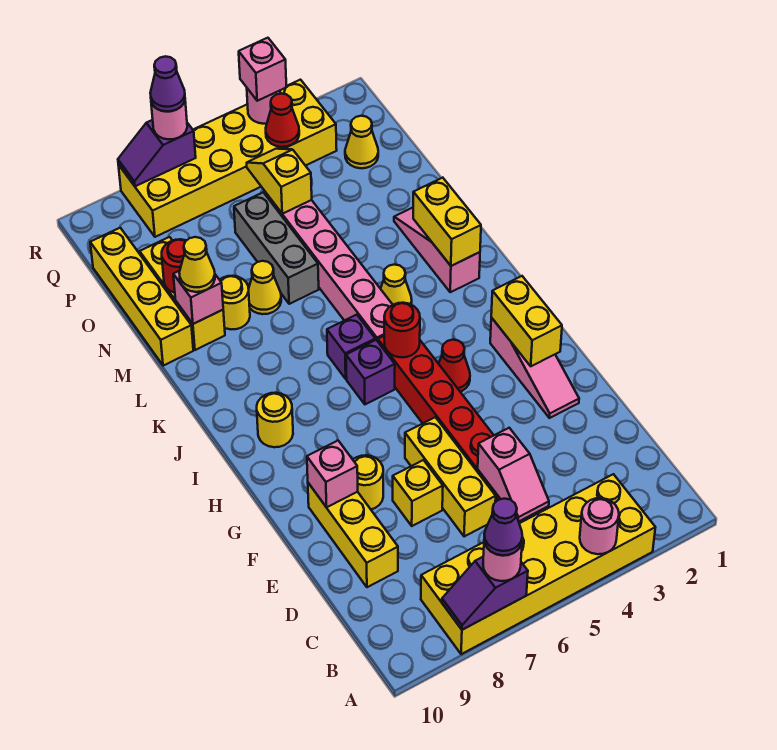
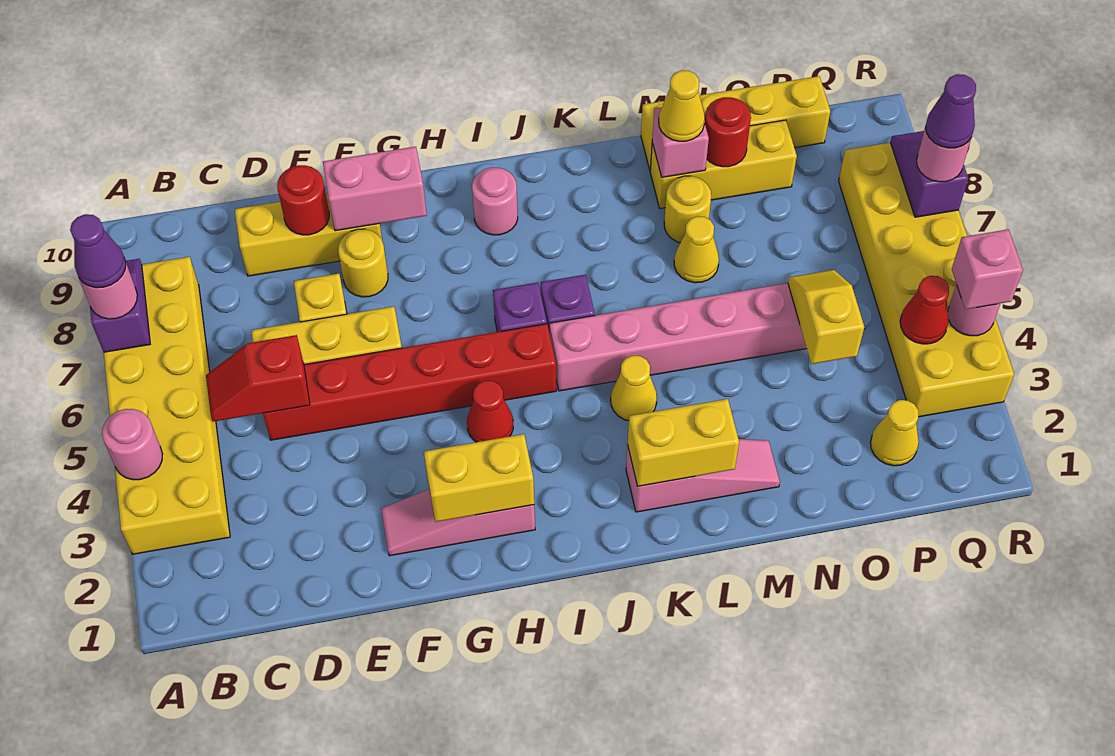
pink slope C5:D5 level 2 top D -> red slope C5:D5 level 2 top D
pink brick F9 level 2 -> pink brick F9:G9 level 2
red round brick I5 level 2 -> red round brick E9 level 2
yellow round brick I9 level 1 -> pink round brick I9 level 1
grey brick M6:O6 level 1 -> none
yellow slope O5:P5 level 2 top O -> yellow slope O4:O5 level 2 top 4

